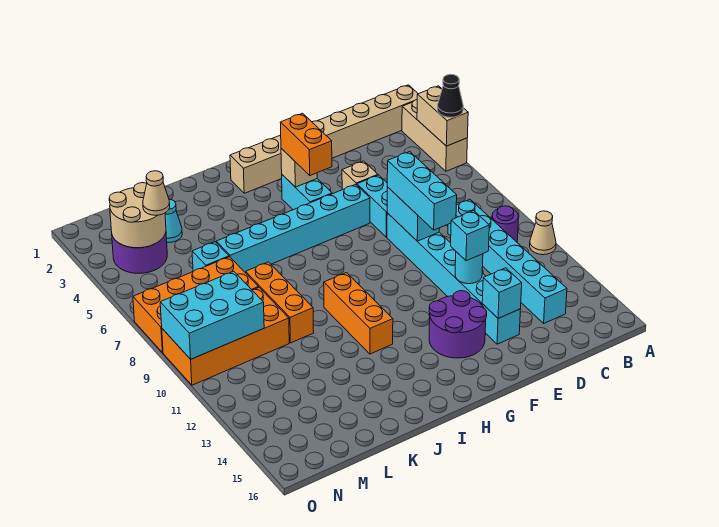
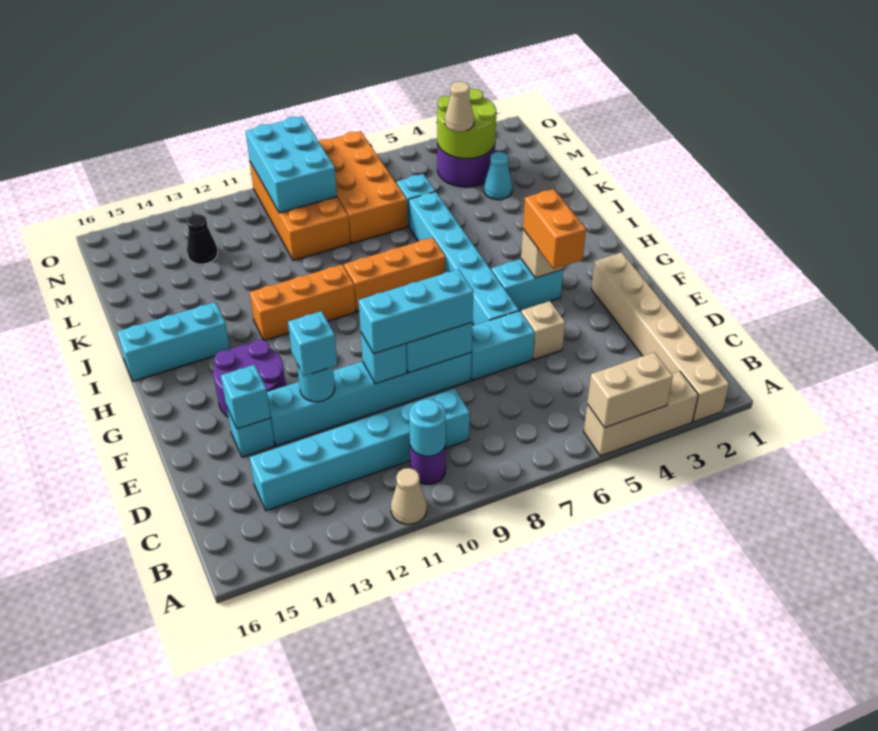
tan brick A2:H2 level 1 -> tan brick A2:F2 level 1
black cone A5 level 3 -> black cone M13 level 1
none -> cyan round brick B10 level 2
none -> cyan brick E10 level 2
orange brick G4:G5 level 3 -> orange brick F4:G4 level 3
none -> cyan brick I14:I16 level 1
orange brick K8:K10 level 1 -> orange brick I7:I9 level 1
tan round brick M3:N4 level 2 -> lime round brick M3:N4 level 2

